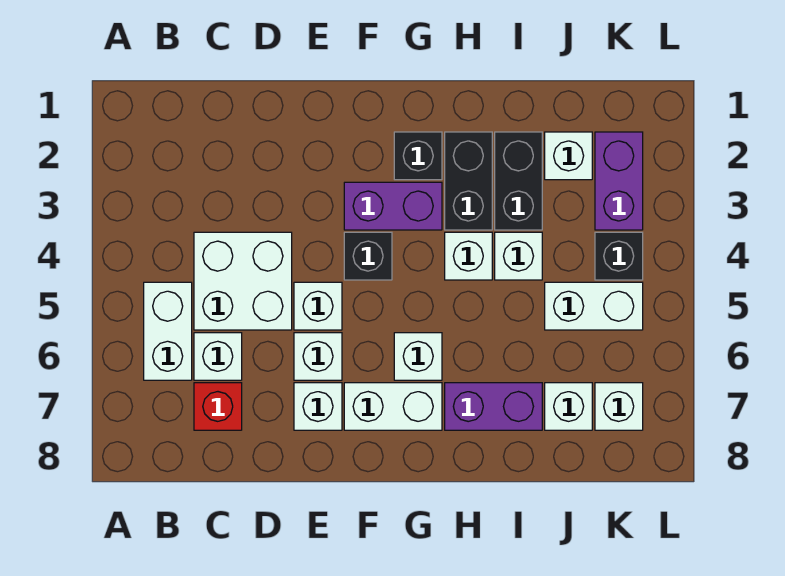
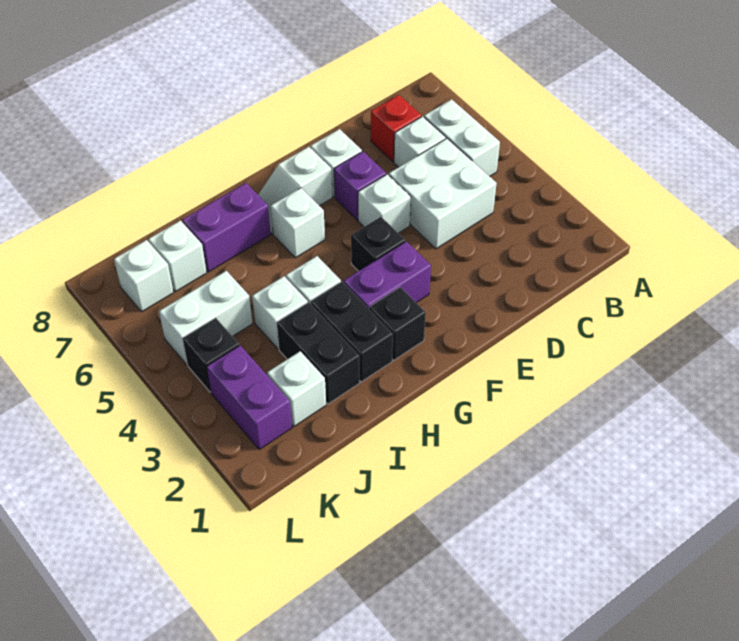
white brick E6 level 1 -> purple brick E6 level 1
white brick F7:G7 level 1 -> white slope F7:G7 level 1 top F

